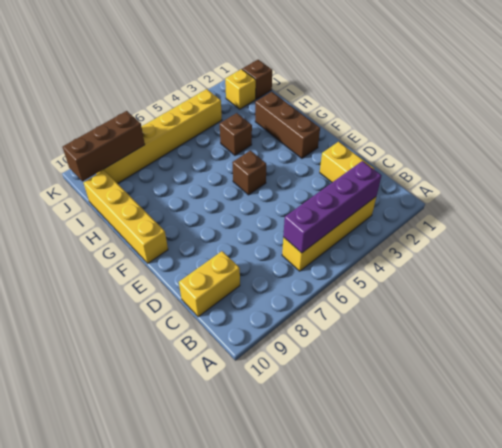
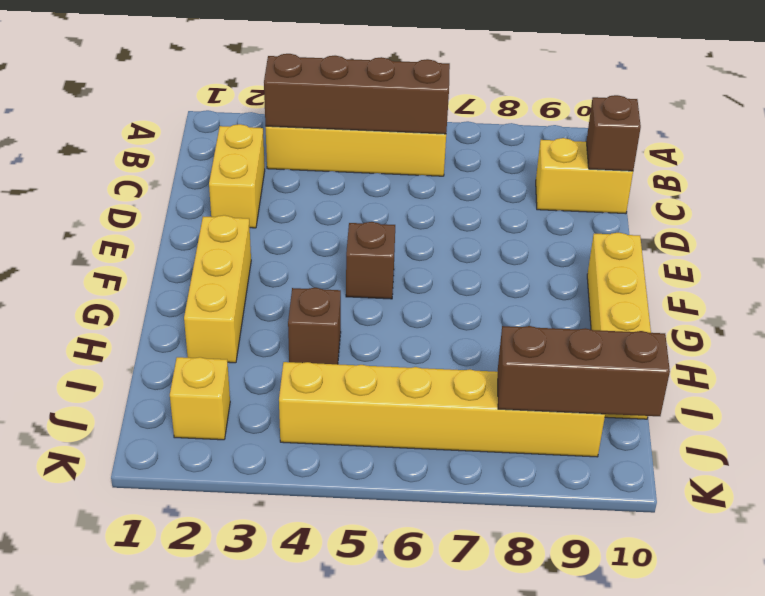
purple brick B3:B6 level 2 -> brown brick B3:B6 level 2
brown brick F2:H2 level 1 -> yellow brick F2:H2 level 1
brown brick J1 level 1 -> brown brick C10 level 2

